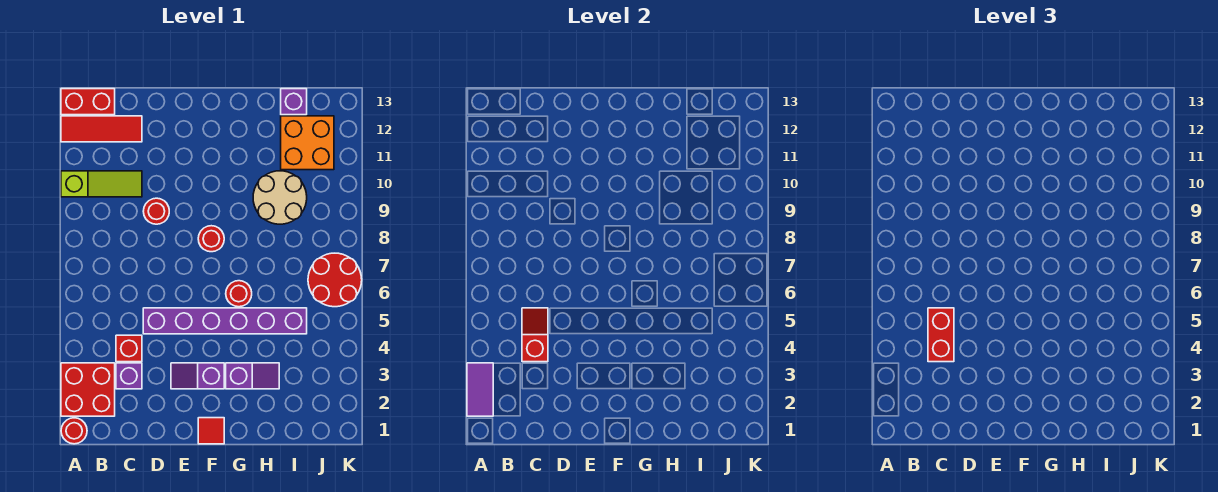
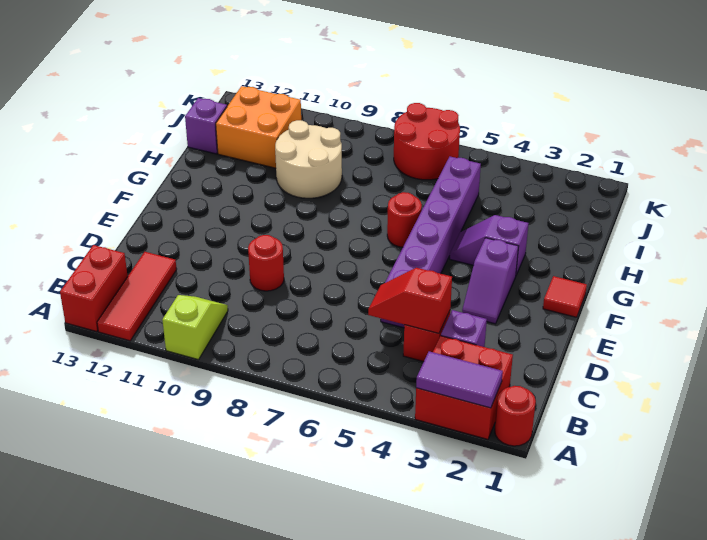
lime slope A10:C10 level 1 top A -> lime slope A10:B10 level 1 top A
red brick C4:C5 level 3 -> none
red round brick F8 level 1 -> none
purple slope G3:H3 level 1 top G -> purple slope G3:G4 level 1 top 3

